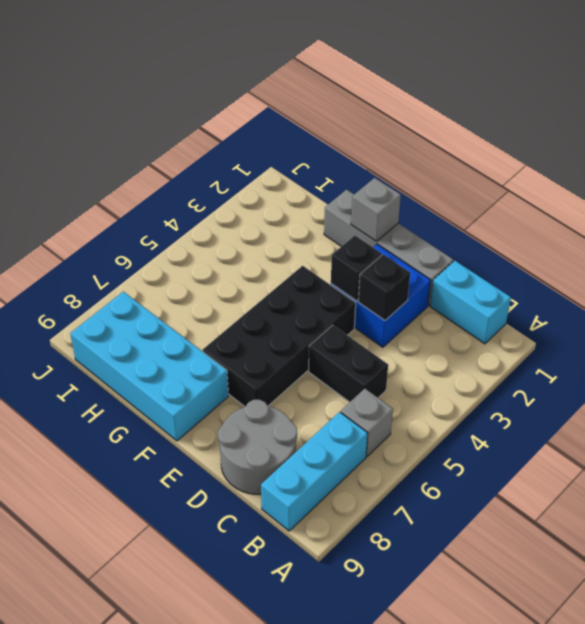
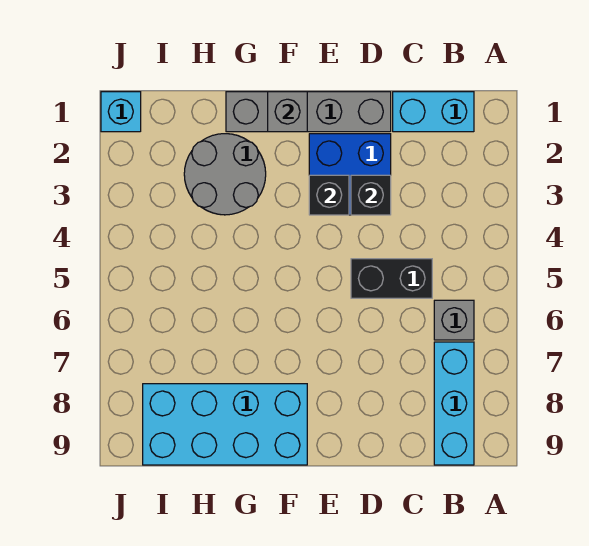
grey round brick C8:D9 level 1 -> grey round brick G2:H3 level 1
black brick E4:F7 level 1 -> none
none -> cyan brick J1 level 1

